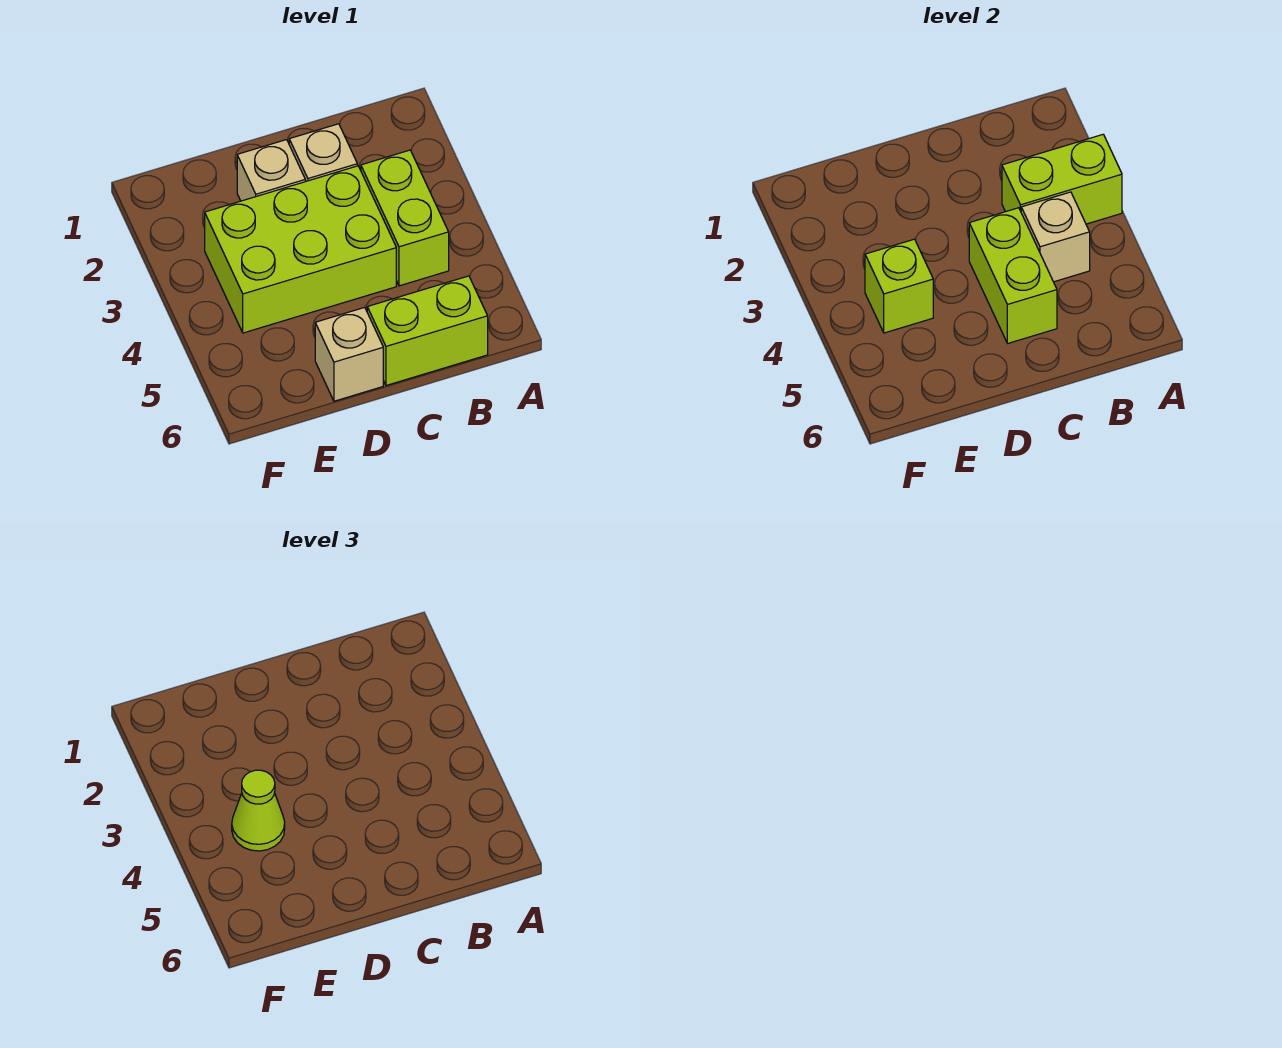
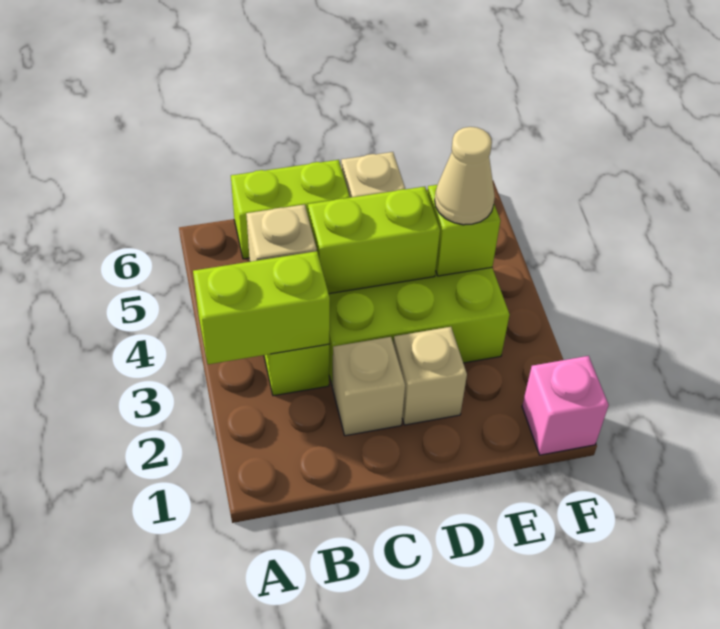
lime brick C4:C5 level 2 -> lime brick C4:D4 level 2
lime cone E4 level 3 -> tan cone E4 level 3
none -> pink brick F1 level 1

